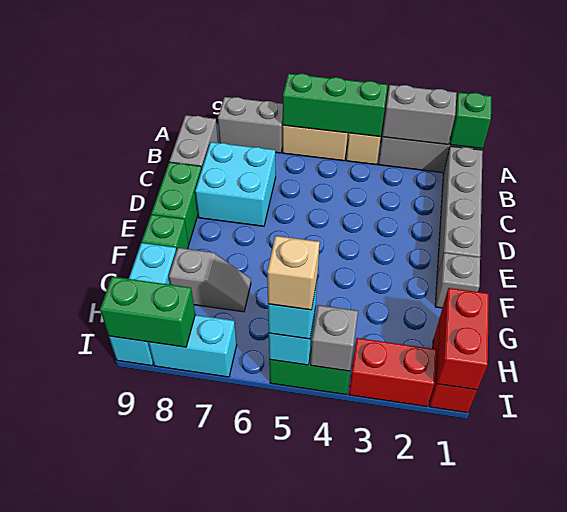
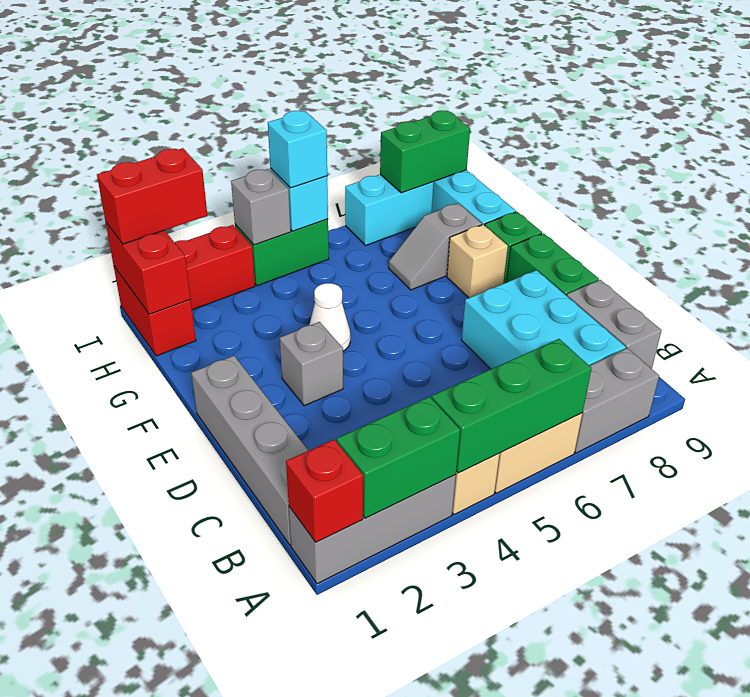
green brick A1 level 2 -> red brick A1 level 2
grey brick A2:A3 level 2 -> green brick A2:A3 level 2
cyan brick C7:D8 level 1 -> cyan brick B7:D8 level 1
grey brick F1 level 1 -> grey brick E3 level 1
none -> white cone F4 level 1
none -> red brick I1:I2 level 3
tan brick I5 level 4 -> tan brick F8 level 1

